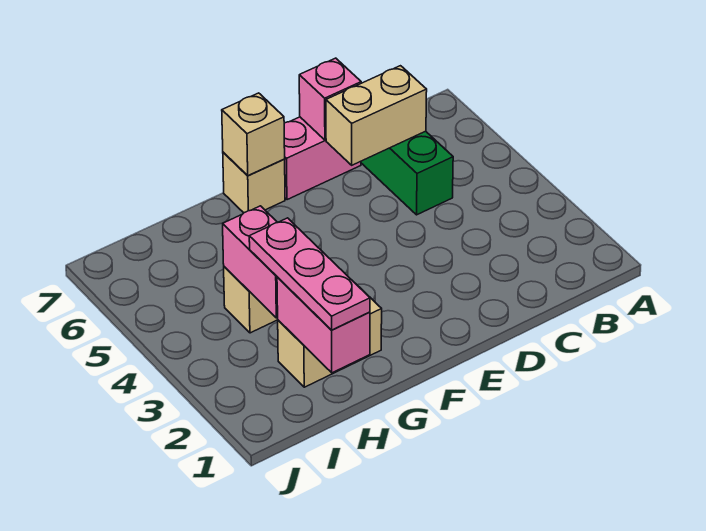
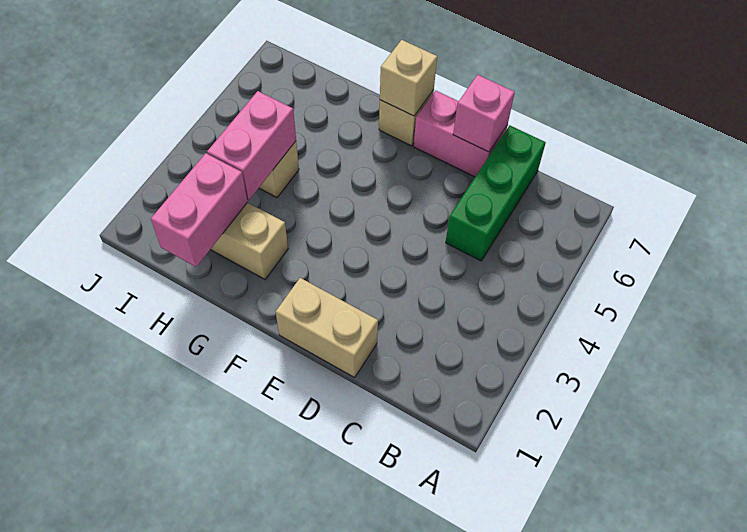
tan brick C6:D6 level 2 -> tan brick D1:E1 level 1
pink plate H1:H3 level 3 -> none

